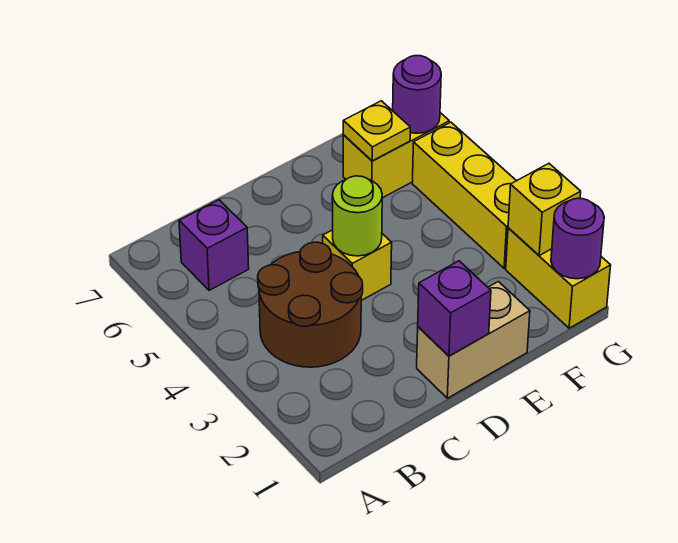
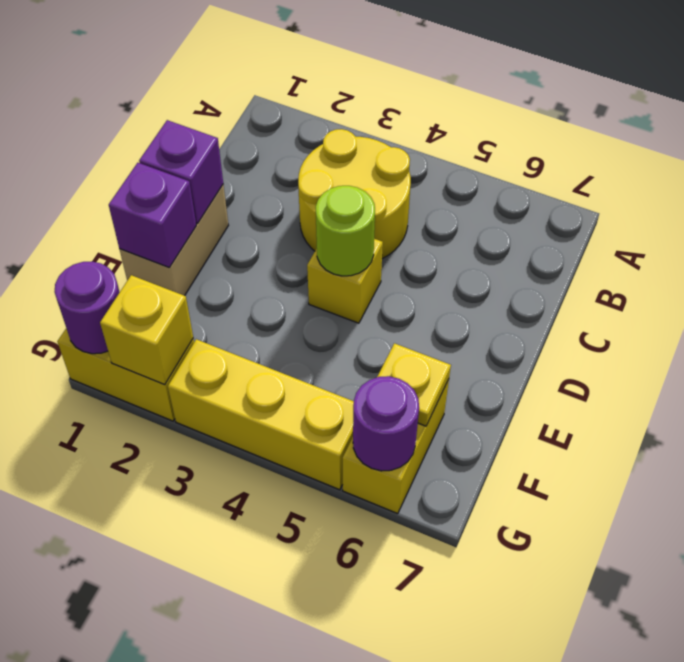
brown round brick B3:C4 level 1 -> yellow round brick B3:C4 level 1
purple brick B6 level 1 -> purple brick E1 level 2

